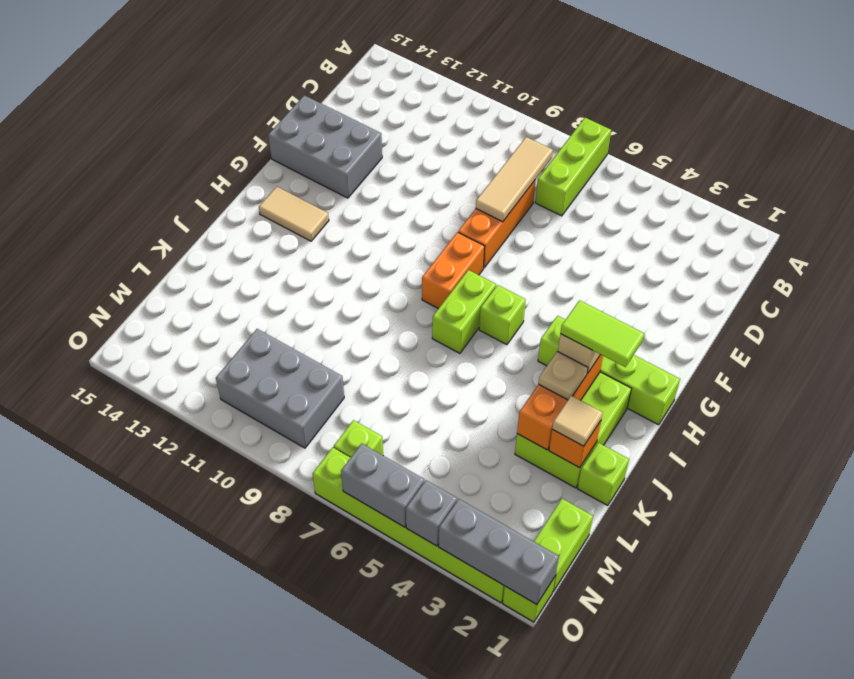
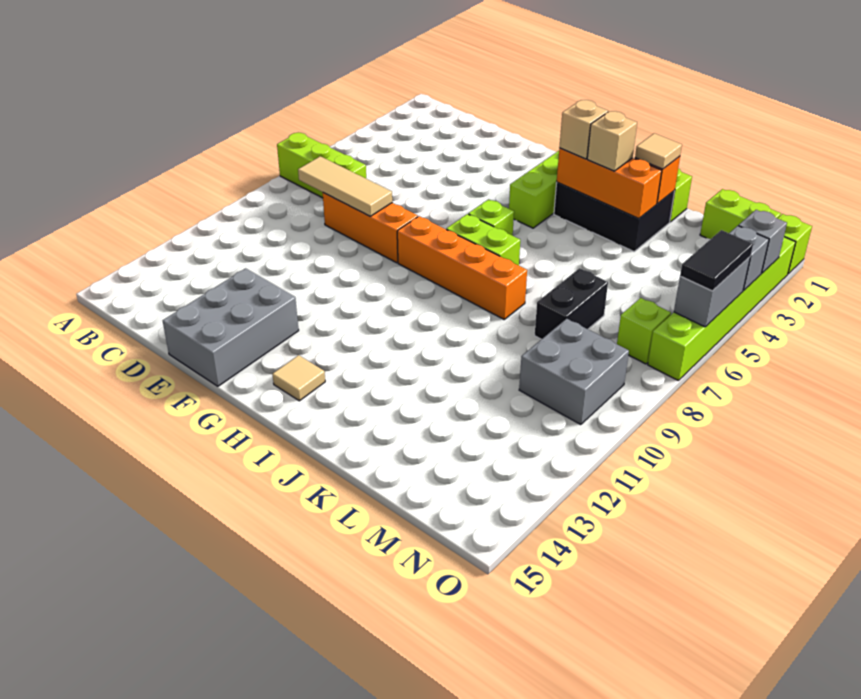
orange brick G8:H8 level 1 -> orange brick G8:J8 level 1
tan tile H13:H14 level 1 -> tan tile H14 level 1
lime brick I2:K3 level 1 -> black brick I2:K3 level 1
lime tile I2:I3 level 4 -> none
tan plate J3 level 3 -> tan brick J3 level 3
none -> black brick L7:L8 level 1
grey brick M9:N11 level 1 -> grey brick M9:N10 level 1
grey brick O1:O3 level 2 -> grey brick O3 level 2
none -> black tile O5:O6 level 3

